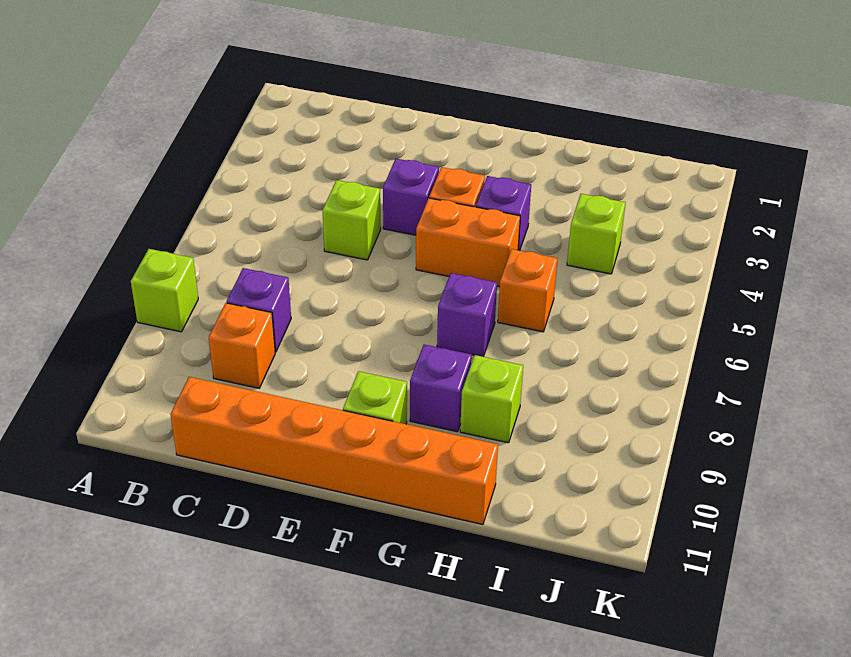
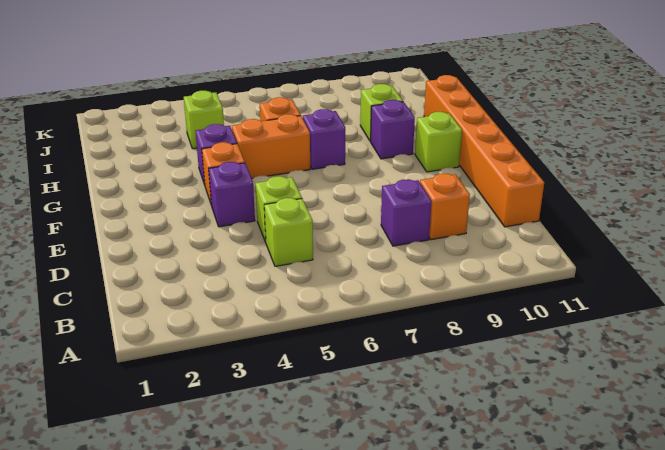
lime brick A8 level 1 -> lime brick C5 level 1
orange brick F5:G5 level 1 -> orange brick G5:G6 level 1

